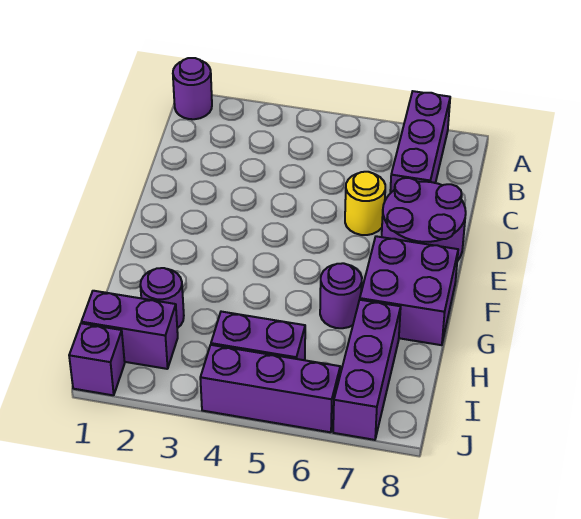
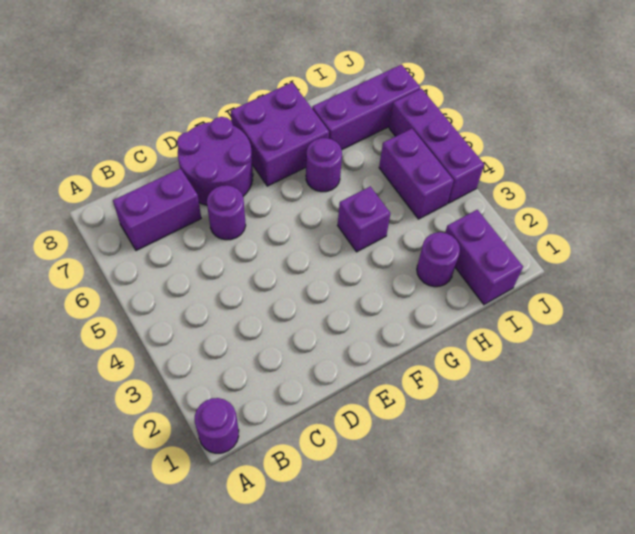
purple brick A7:C7 level 1 -> purple brick B7:C7 level 1
yellow round brick D6 level 1 -> purple round brick D6 level 1
purple brick J1 level 1 -> purple brick G4 level 1

